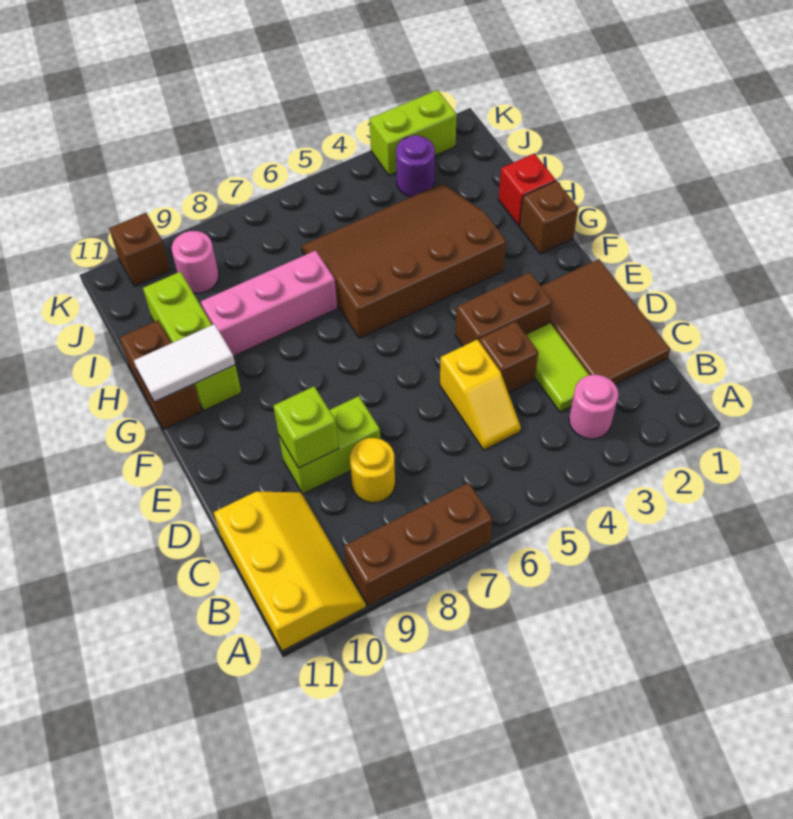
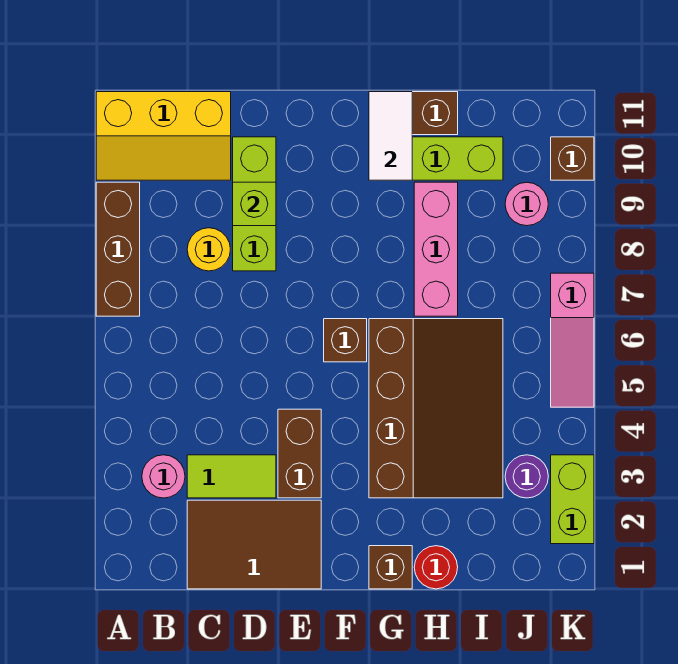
yellow slope C5:D5 level 1 top D -> none
brown brick D4 level 1 -> brown brick F6 level 1
lime brick D8:D9 level 1 -> lime brick D8:D10 level 1
red brick H1 level 1 -> red round brick H1 level 1
none -> pink slope K5:K7 level 1 top 7

